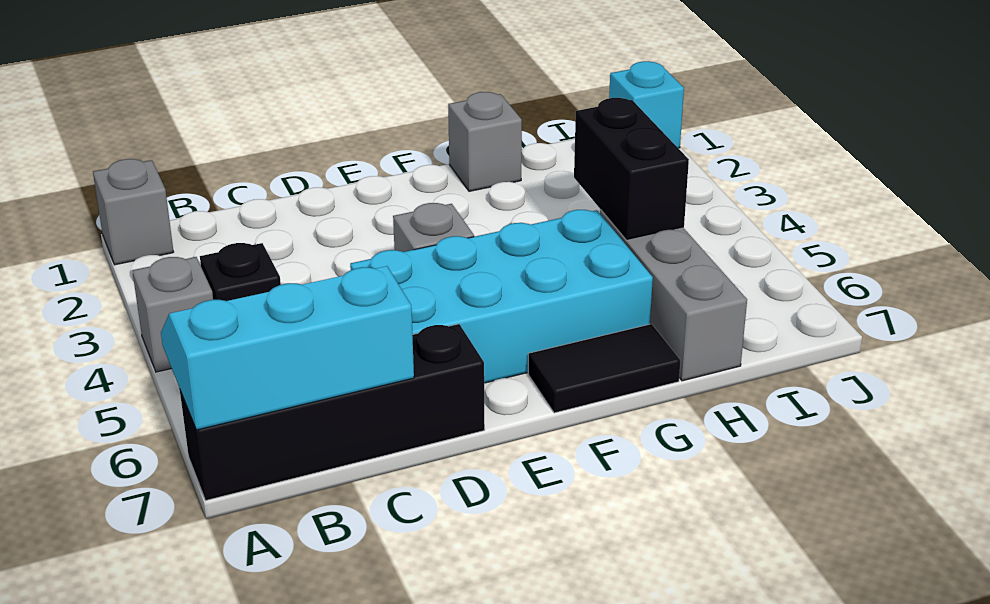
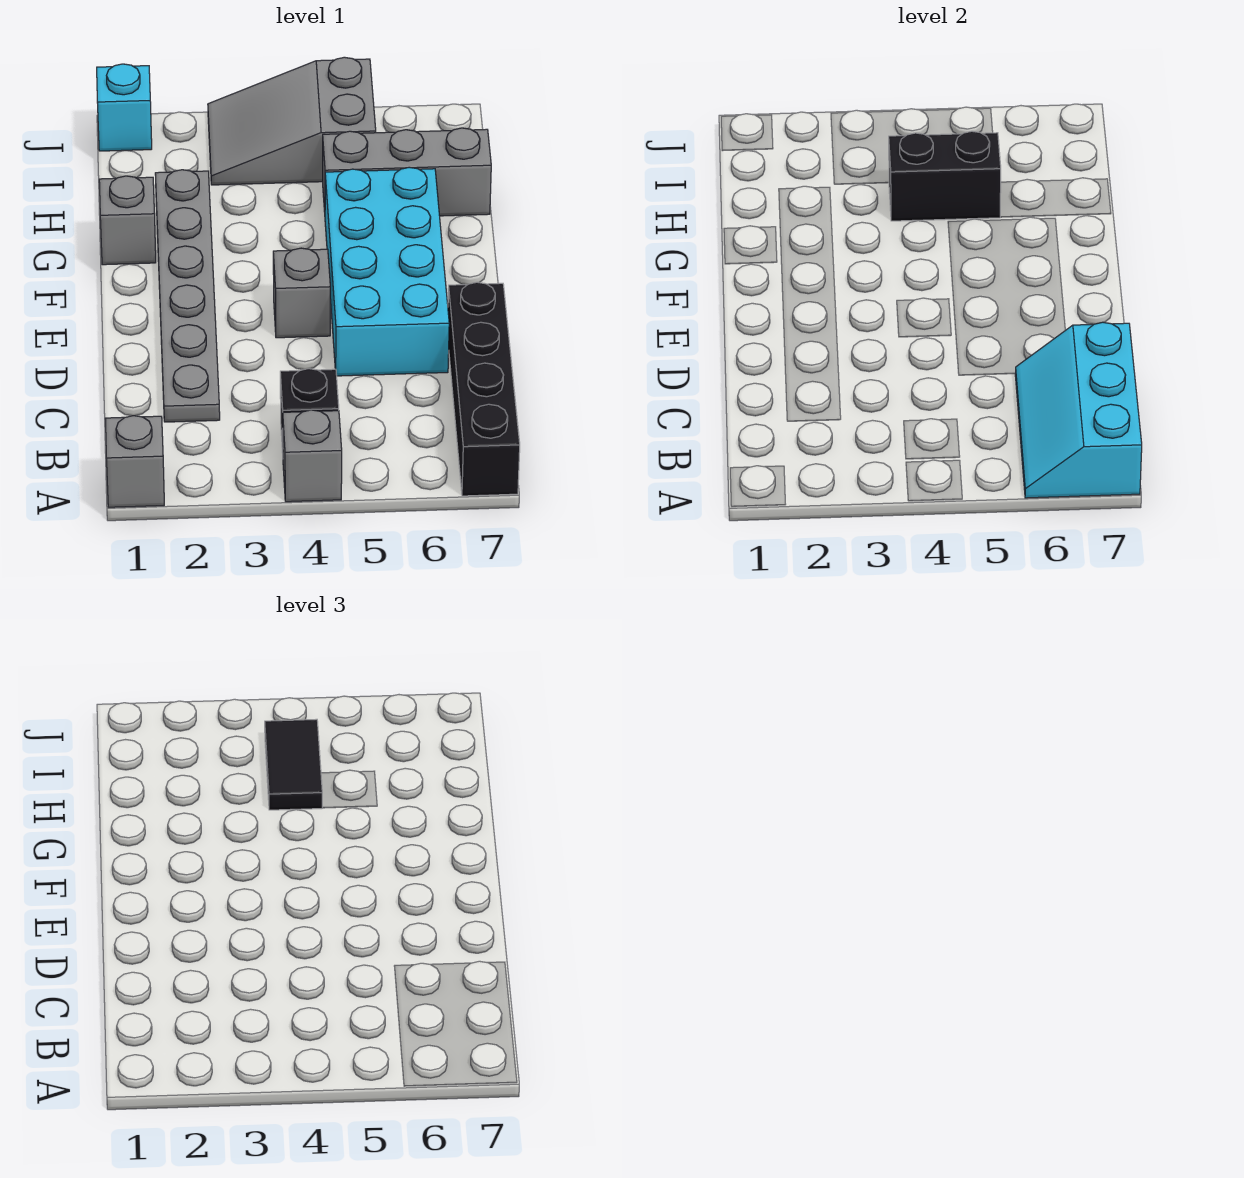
none -> grey plate C2:H2 level 1
black tile F7:G7 level 1 -> black tile H4:I4 level 3
none -> grey slope I3:J5 level 1 top 5

